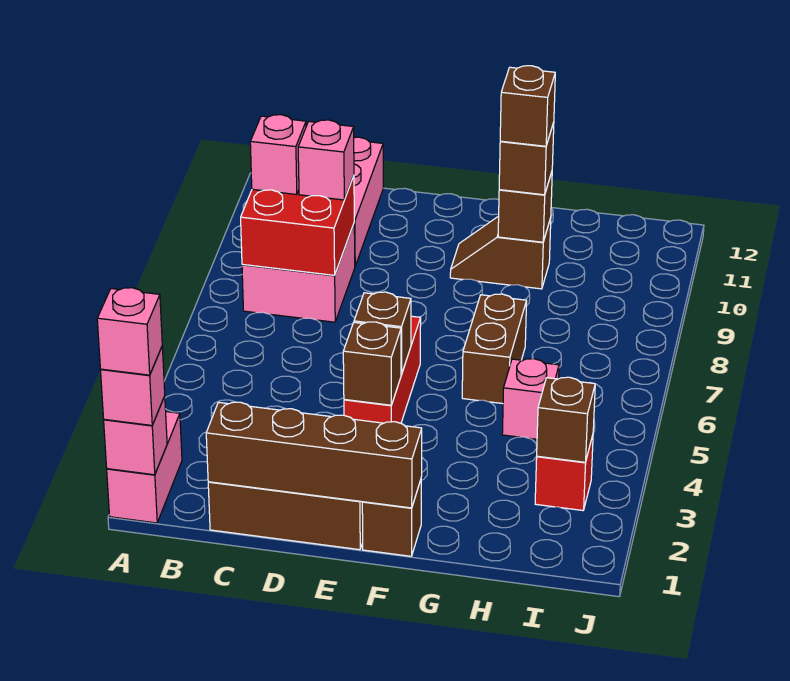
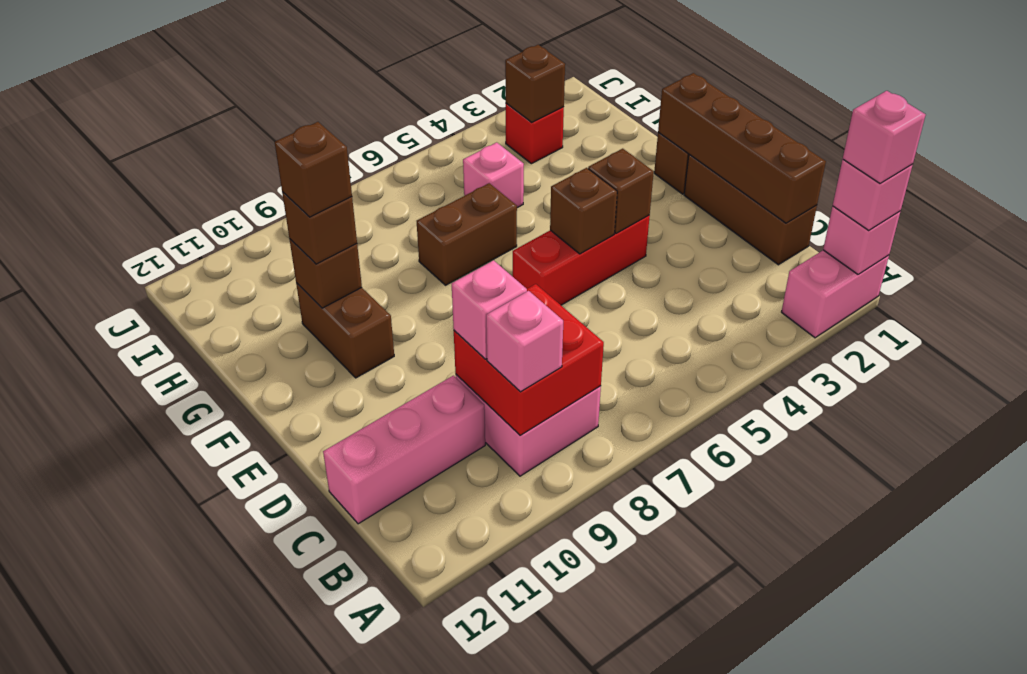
brown slope F10:G10 level 1 top G -> brown brick F10:G10 level 1

